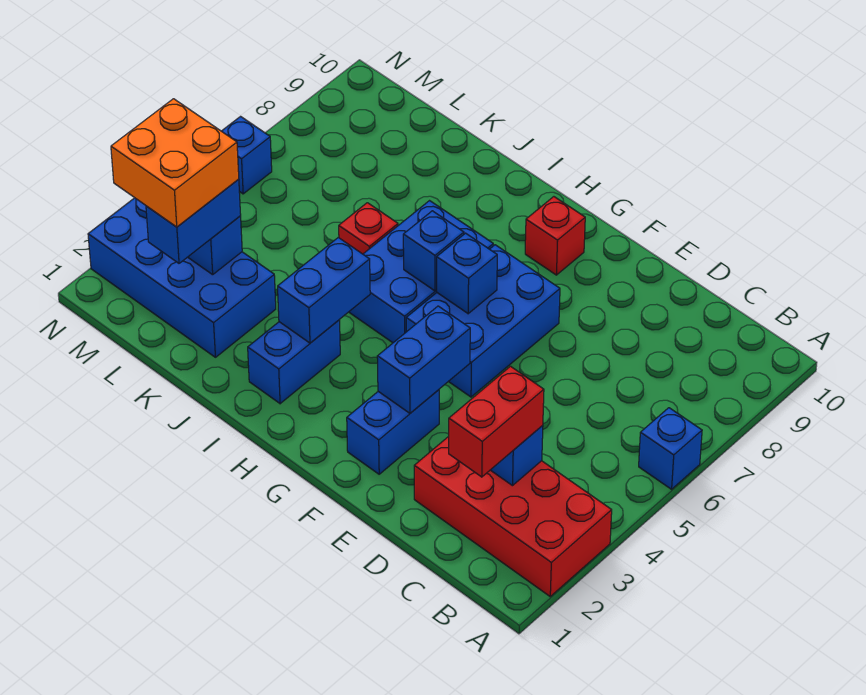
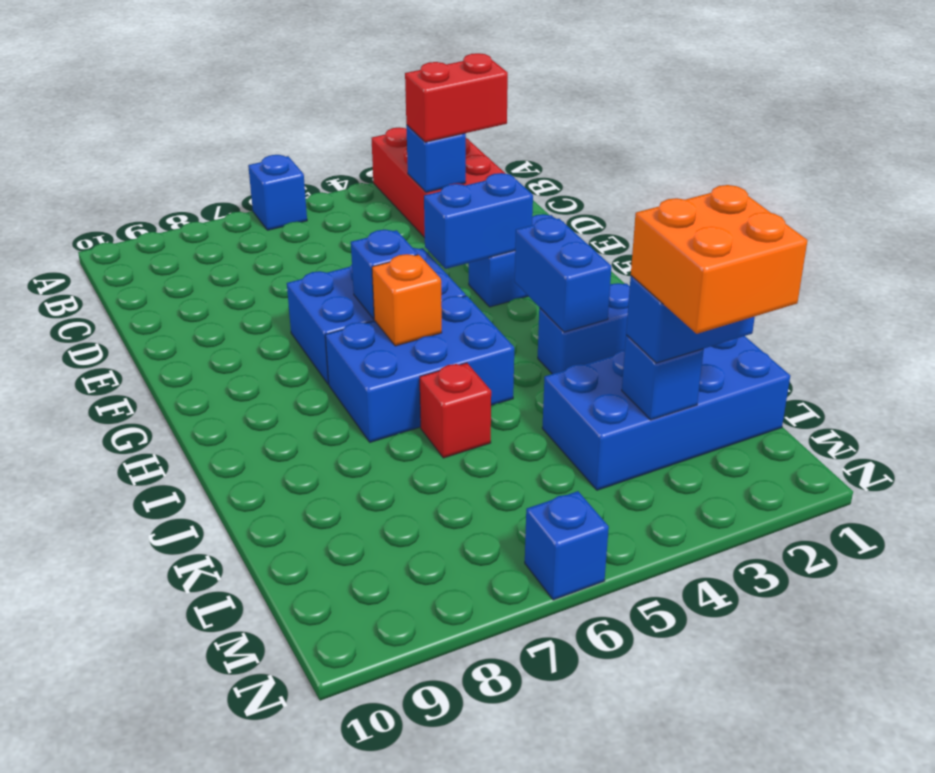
red brick G9 level 1 -> none
blue brick H6 level 2 -> orange brick H6 level 2
blue brick I3:I4 level 2 -> blue brick H3:I3 level 2
blue brick K2:N3 level 1 -> blue brick K1:L4 level 1

